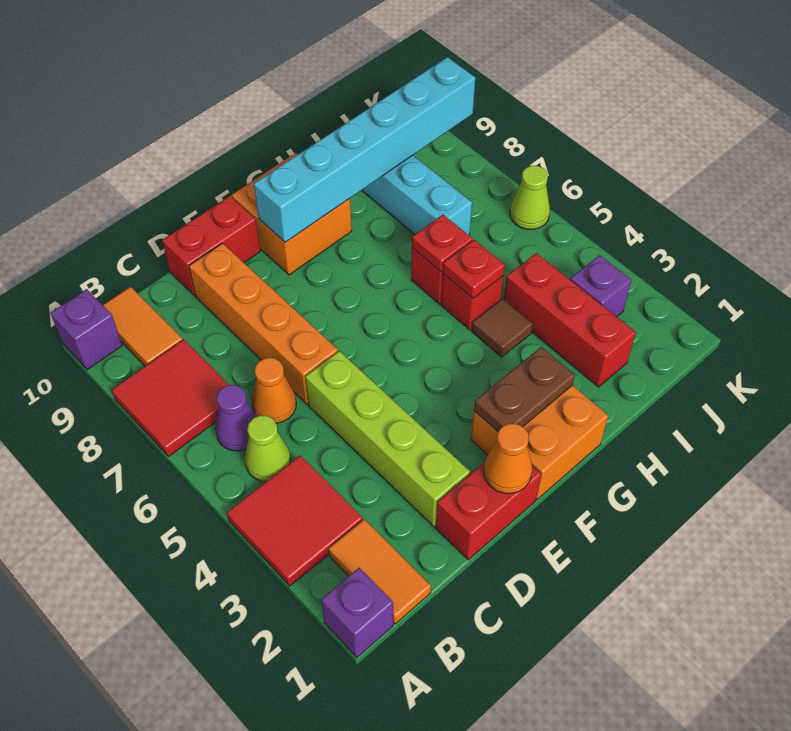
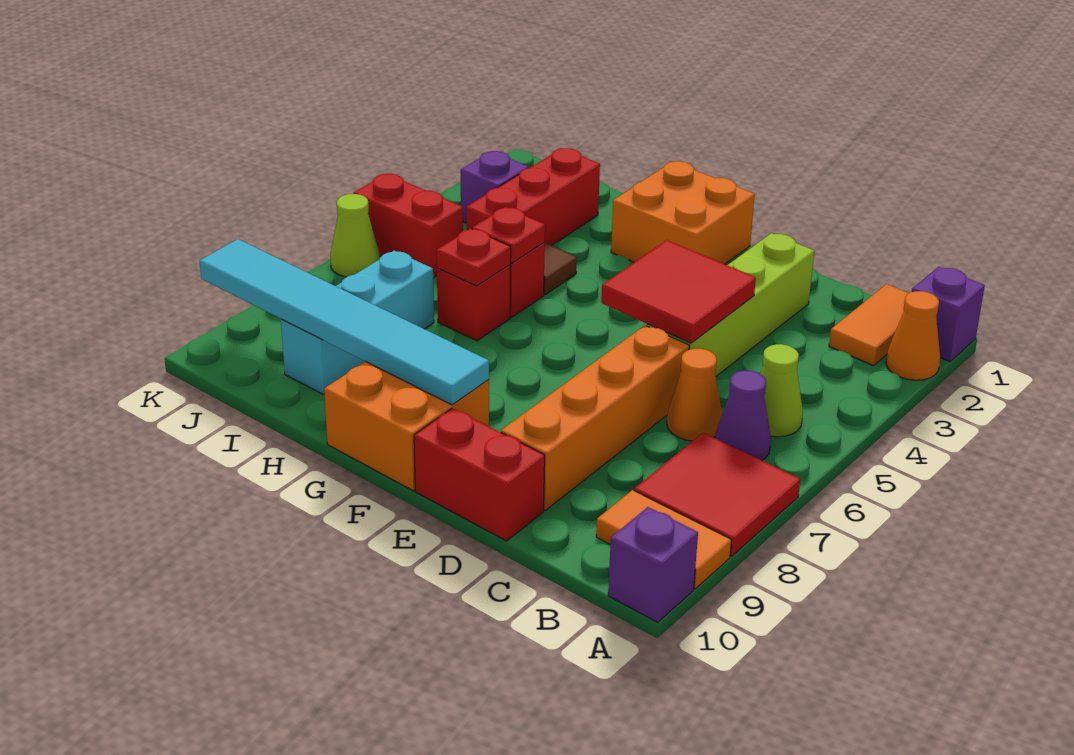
red tile A3:B4 level 1 -> red tile D4:E5 level 2
orange tile B9:B10 level 1 -> orange tile A9:B9 level 1
red brick D1:E1 level 1 -> red brick J5:K5 level 1
orange cone E1 level 2 -> orange cone A2 level 1
brown plate F2:G2 level 2 -> none
cyan brick F9:K9 level 2 -> cyan tile F9:K9 level 2

